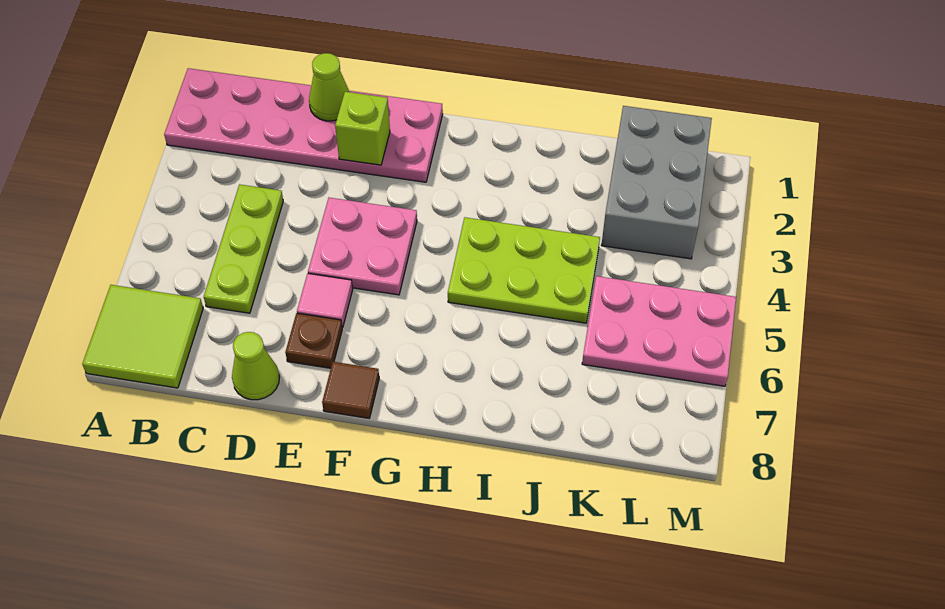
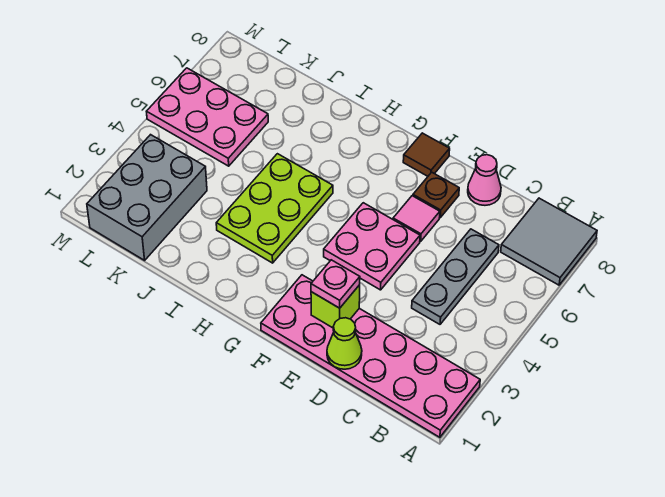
lime tile A7:B8 level 1 -> grey tile A7:B8 level 1
lime plate C4:C6 level 1 -> grey plate C4:C6 level 1
lime cone D8 level 1 -> pink cone D8 level 1
none -> pink plate E2 level 3
lime plate H4:J5 level 1 -> lime plate H3:I5 level 1

